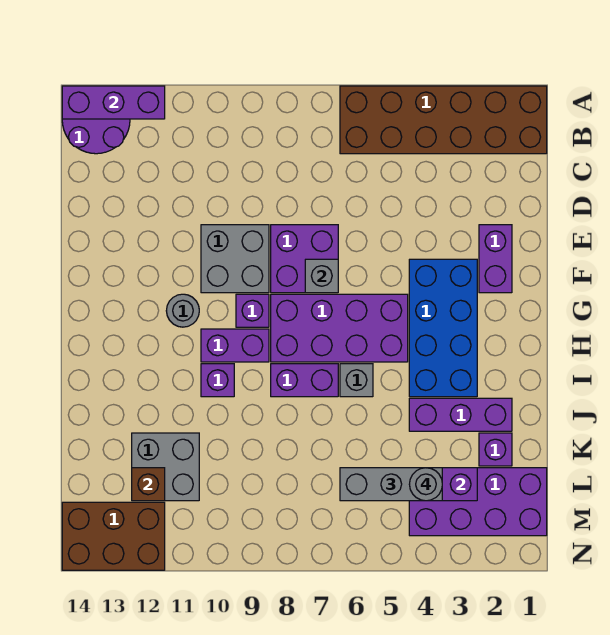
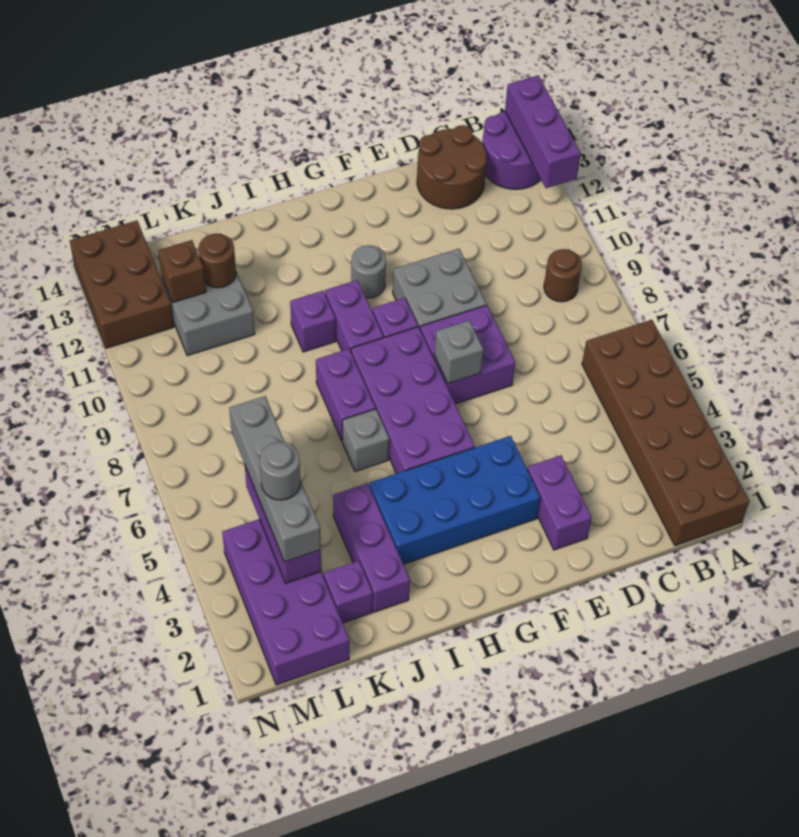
none -> brown round brick B9 level 1
none -> brown round brick C13:D14 level 1
purple brick E2:F2 level 1 -> purple brick E2:E3 level 1
none -> brown round brick K12 level 2
grey brick L4:L6 level 3 -> grey brick L3:L6 level 3

